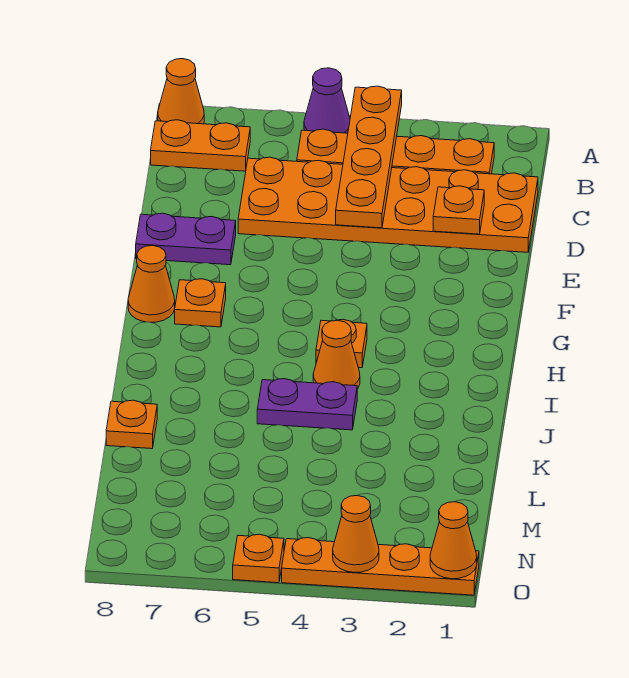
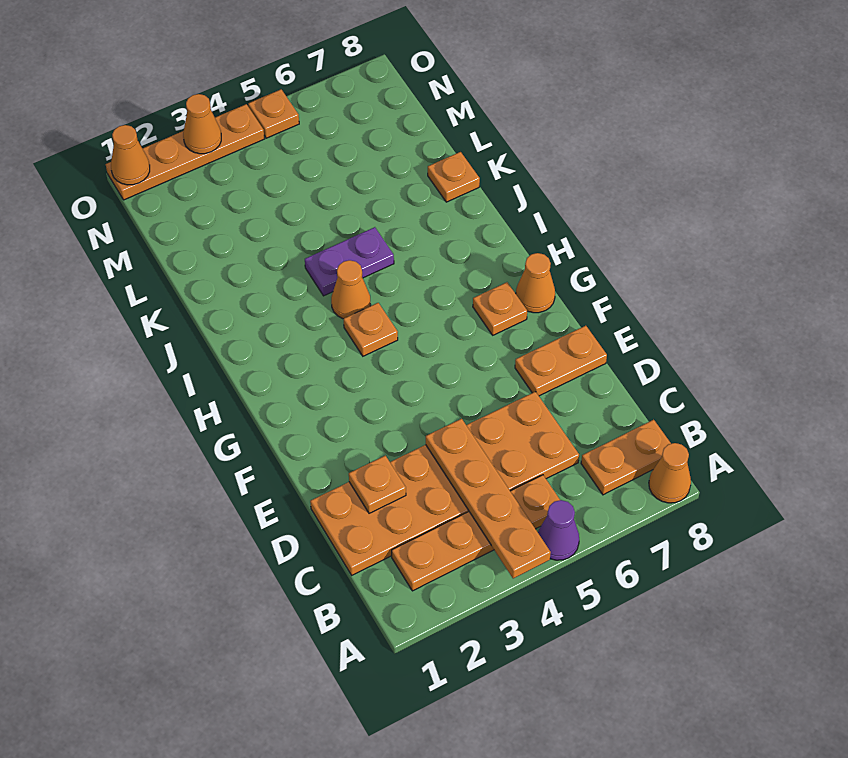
purple plate E7:E8 level 1 -> orange plate E7:E8 level 1

